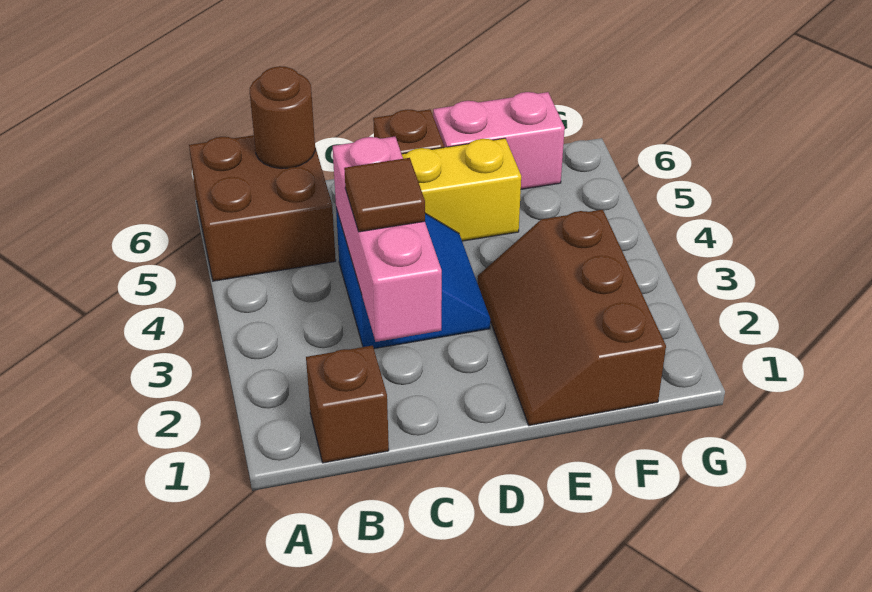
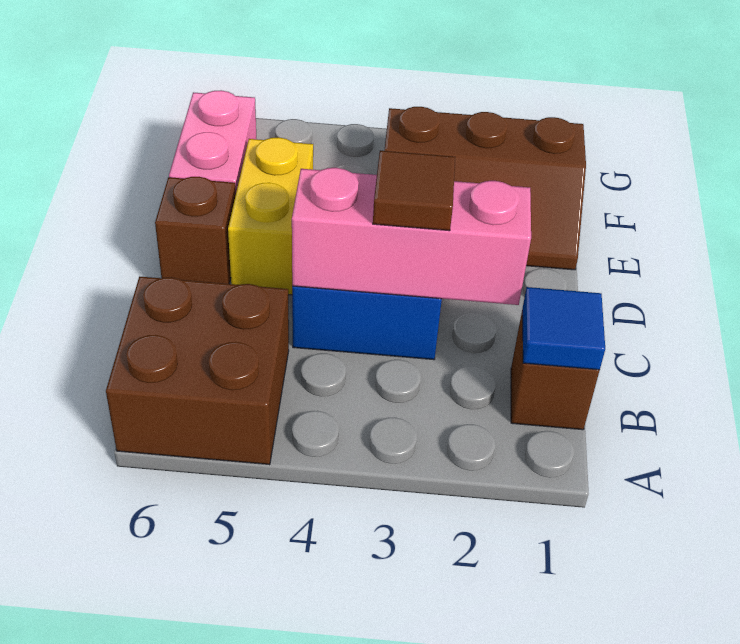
none -> blue tile B1 level 2
brown round brick B6 level 2 -> none

